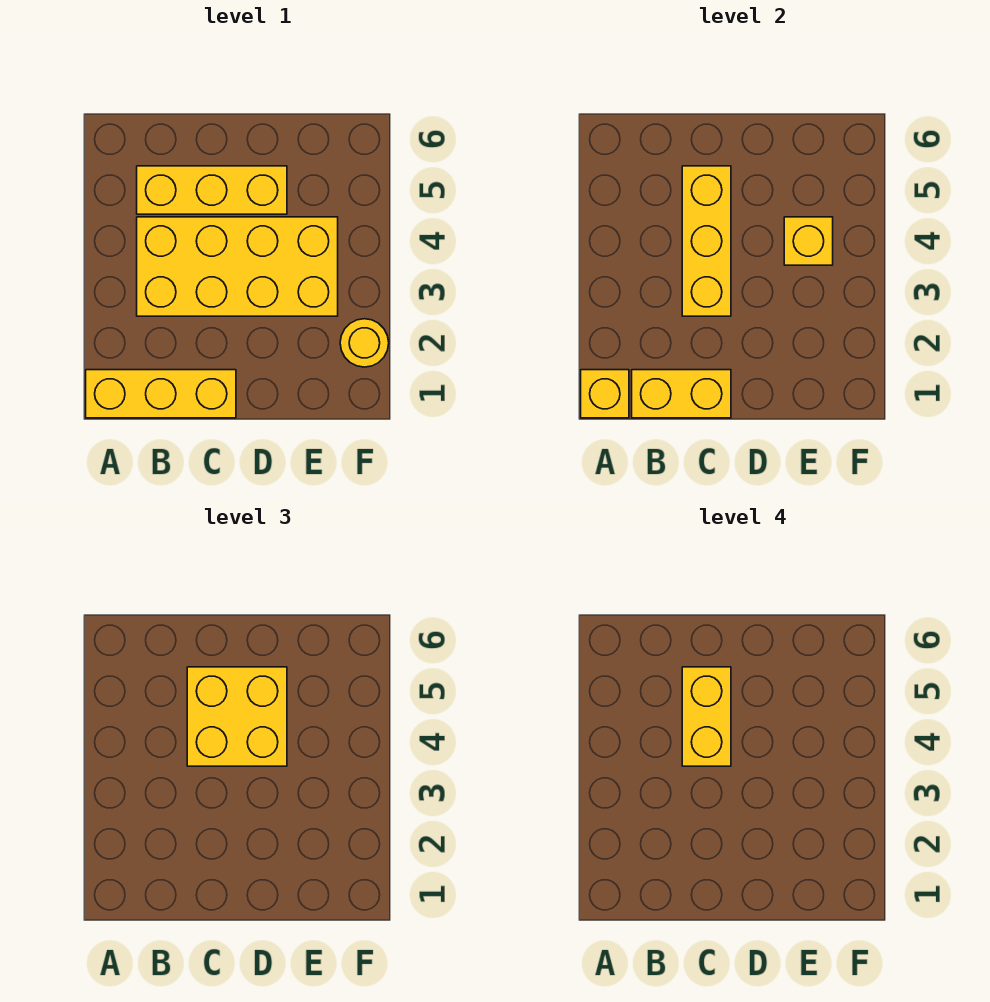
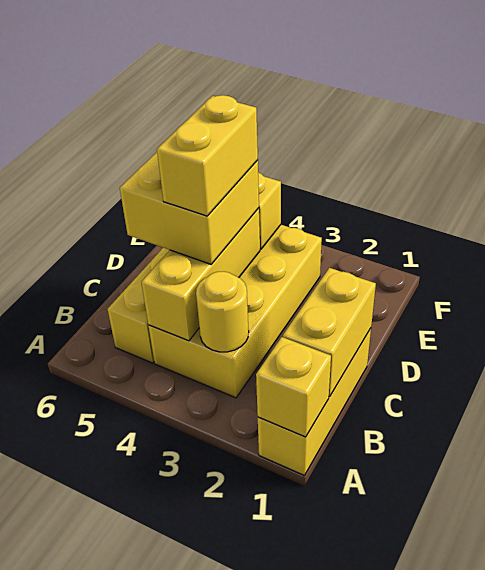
yellow brick C3:C5 level 2 -> yellow brick B4:D4 level 2
yellow brick C4:C5 level 4 -> yellow brick C4:D4 level 4
yellow round brick F2 level 1 -> yellow round brick B3 level 2

